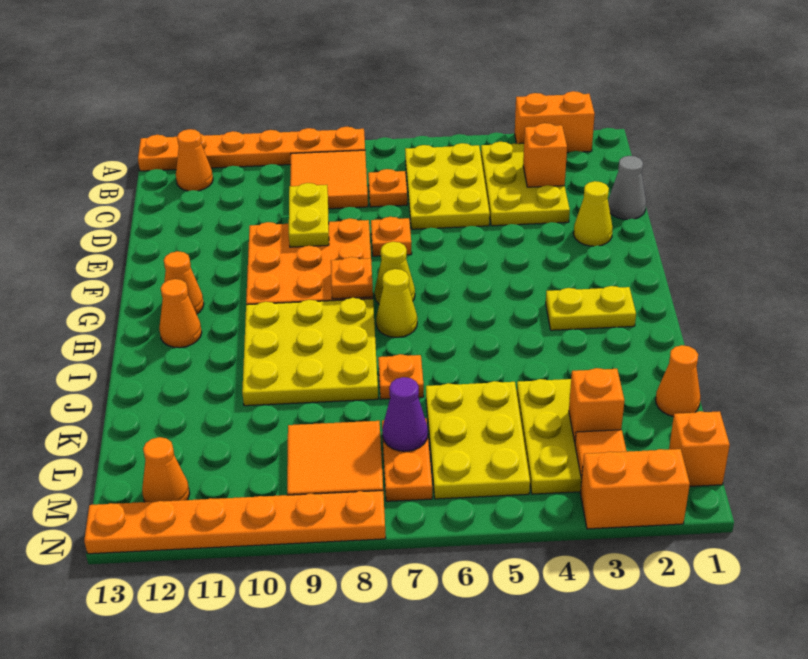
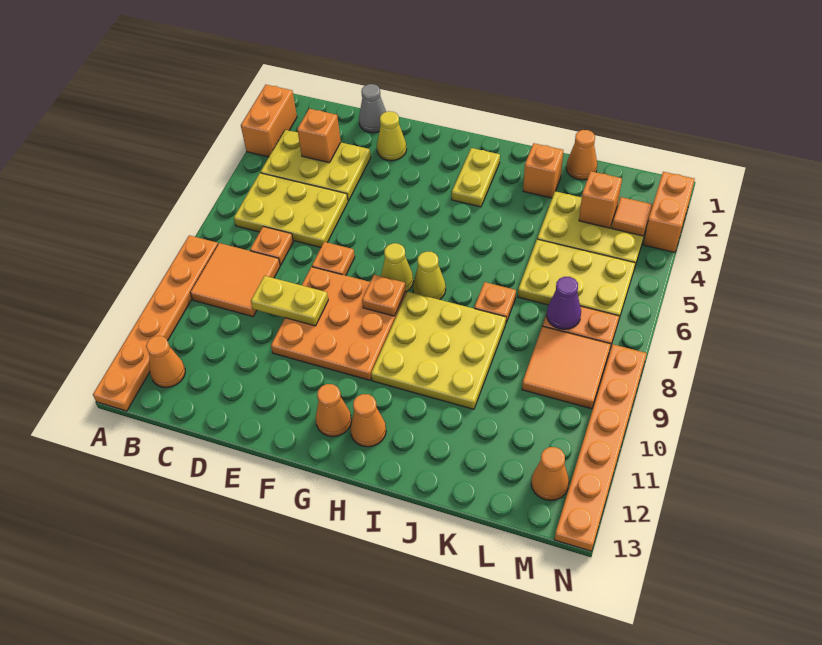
orange brick M1 level 1 -> orange brick J2 level 1

